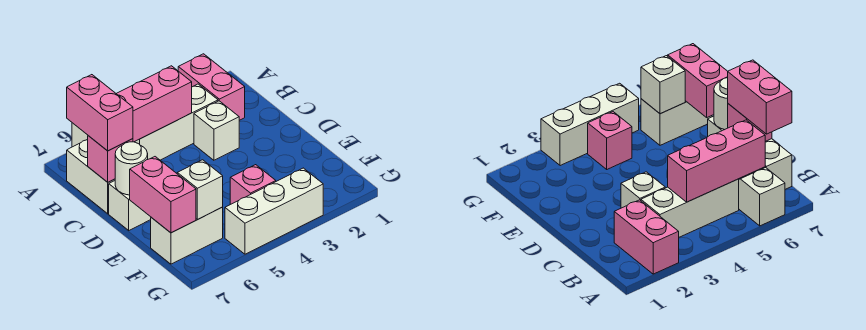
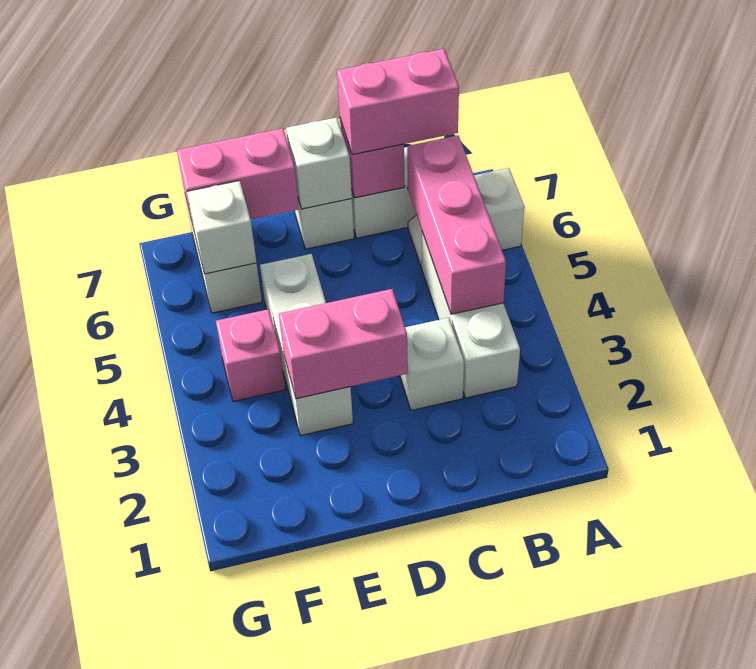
pink brick A2:B2 level 1 -> pink brick D3:E3 level 2
white round brick D7 level 2 -> white brick D7 level 2
white brick G3:G5 level 1 -> white brick E3:E5 level 1

